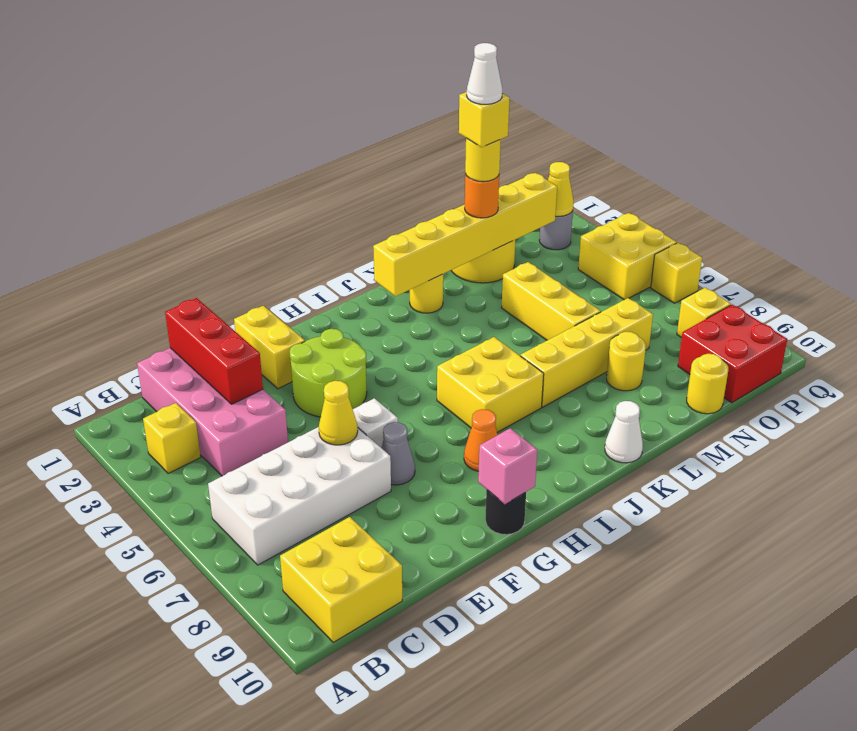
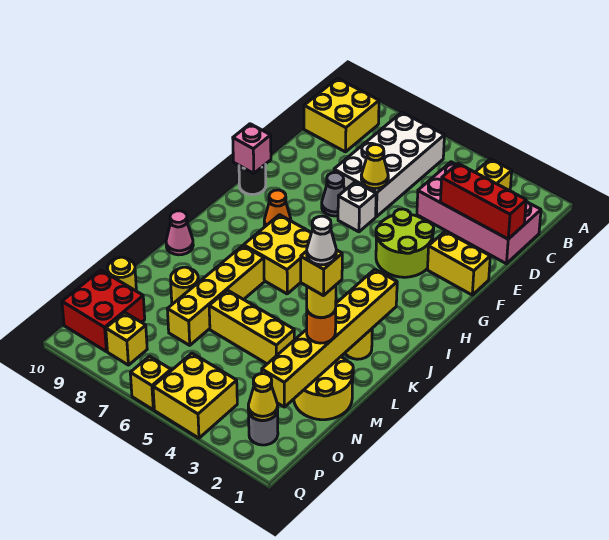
white cone K10 level 1 -> pink cone K10 level 1

